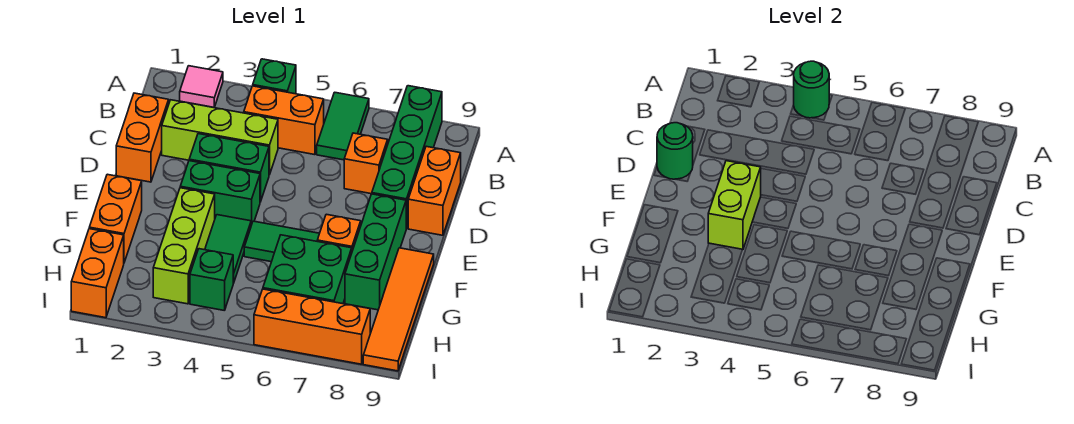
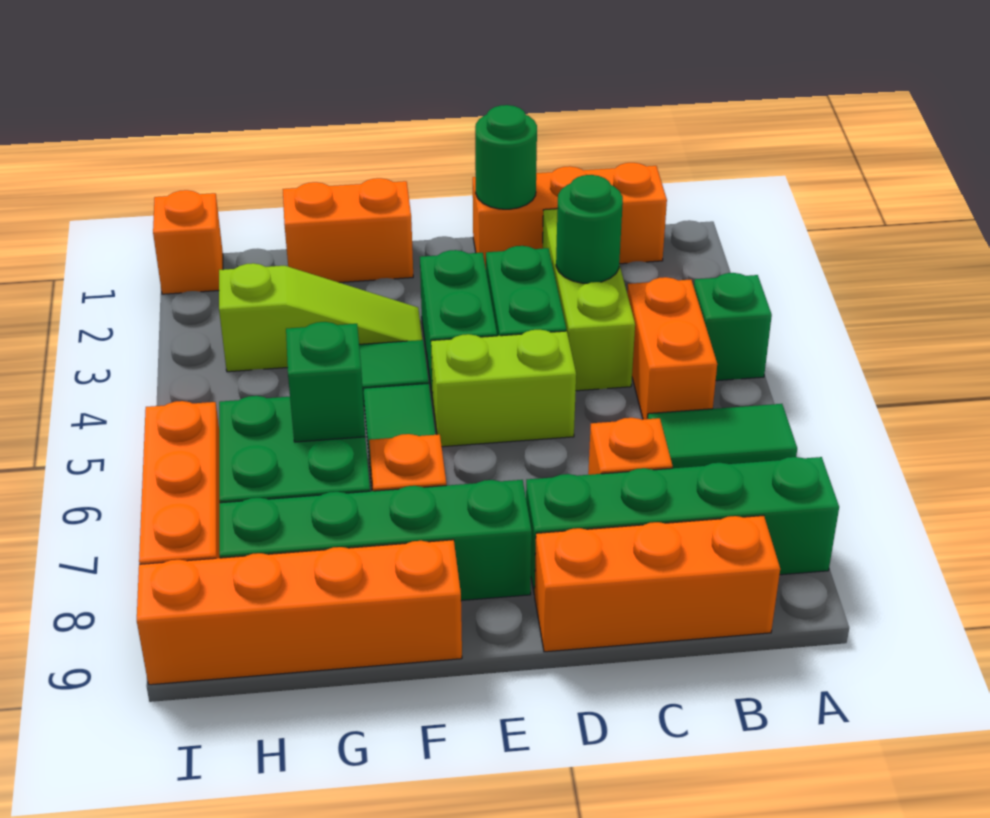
pink tile A2 level 1 -> none
green round brick A4 level 2 -> green round brick C3 level 2
orange brick C1:D1 level 1 -> orange brick B1:D1 level 1
orange brick C9:D9 level 1 -> orange brick B9:D9 level 1
lime brick E3:F3 level 2 -> lime brick D5:E5 level 1
green brick E8:G8 level 1 -> green brick E8:H8 level 1
lime brick F3:H3 level 1 -> lime slope F3:H3 level 1 top H
orange tile F9:I9 level 1 -> orange brick F9:I9 level 1
orange brick H1:I1 level 1 -> orange brick I1 level 1
green brick H4 level 1 -> green brick G6 level 2

